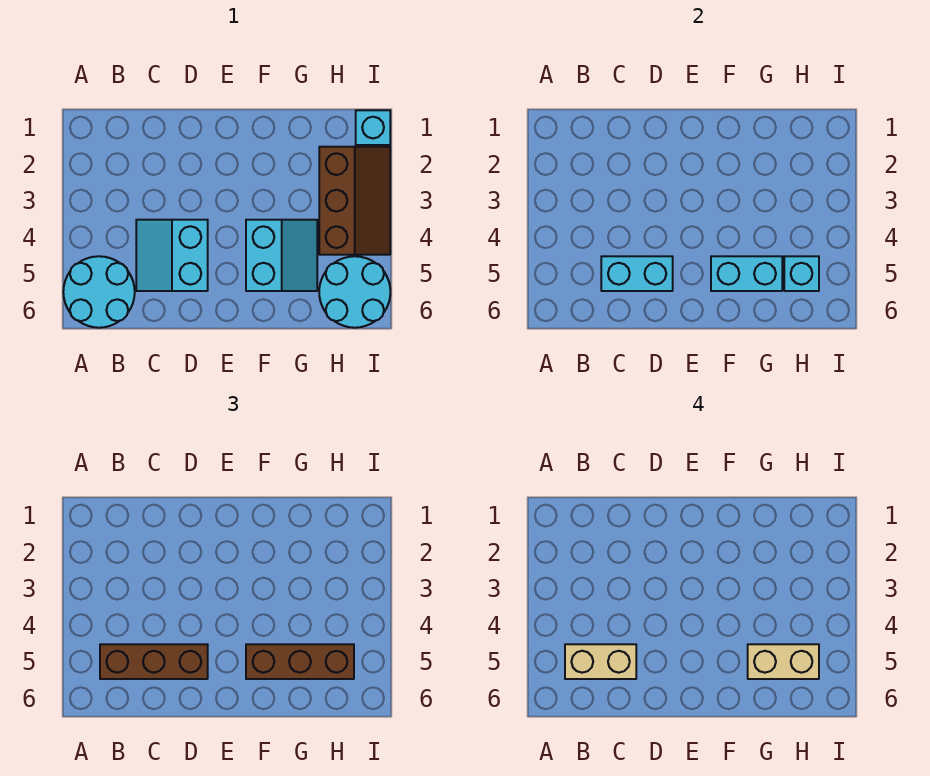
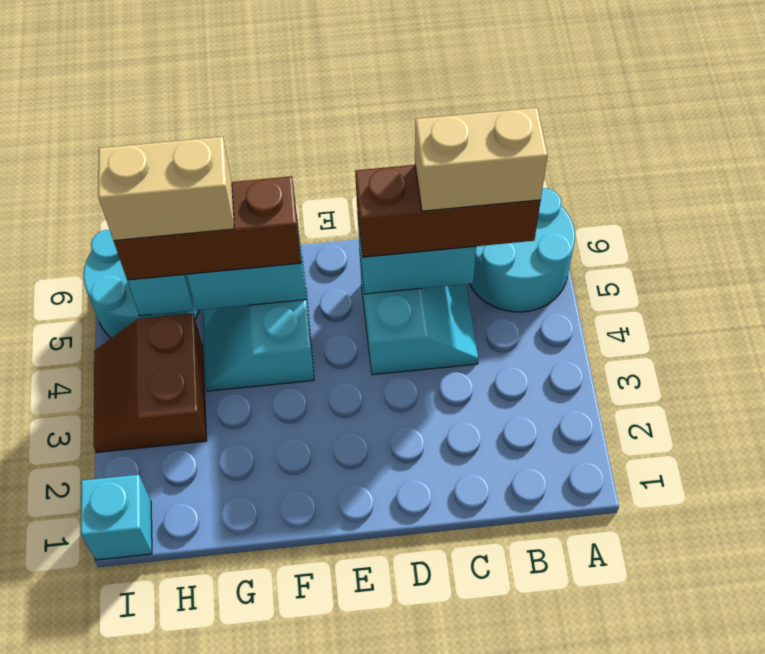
brown slope H2:I4 level 1 top H -> brown slope H3:I4 level 1 top H

